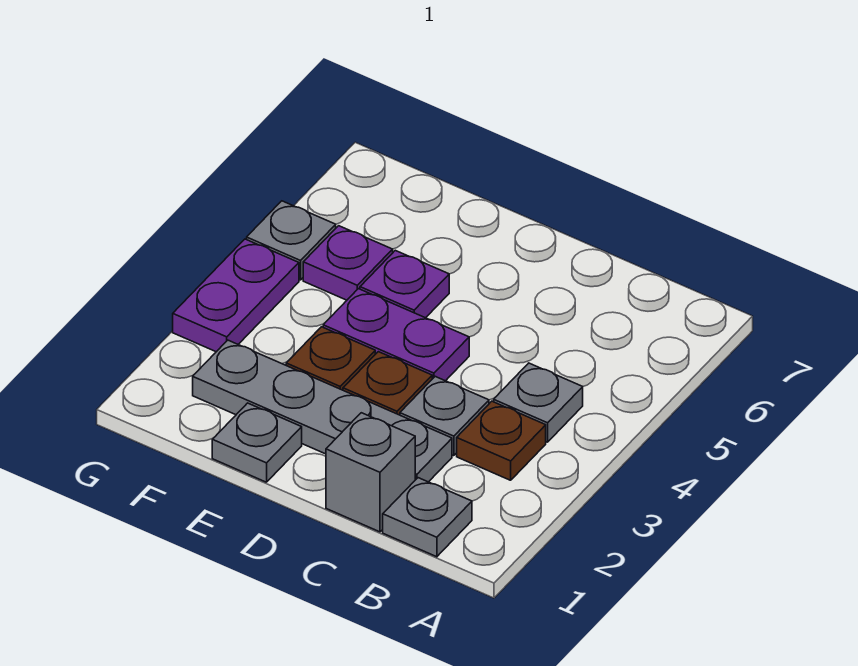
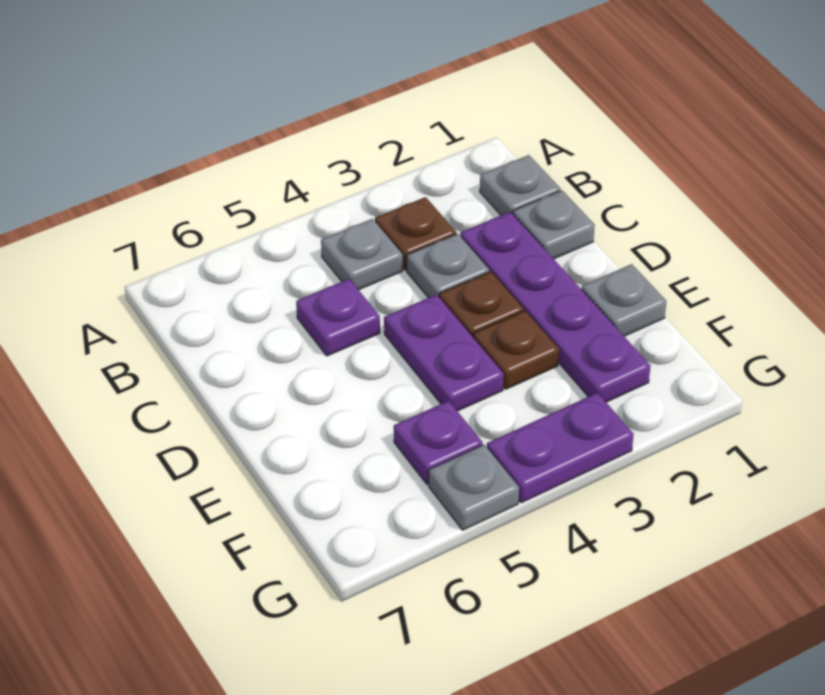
grey brick C1 level 1 -> grey plate C1 level 1
grey plate C2:F2 level 1 -> purple plate C2:F2 level 1
purple plate E5 level 1 -> purple plate C5 level 1

